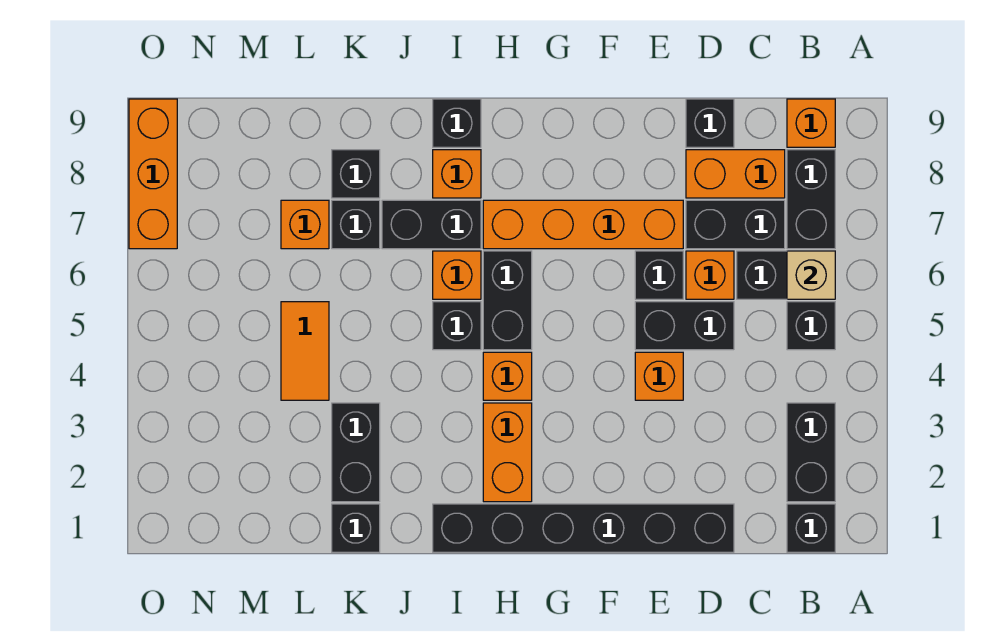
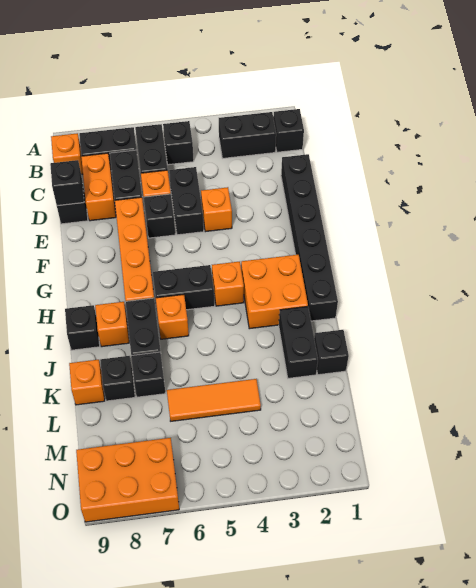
tan brick B6 level 2 -> none
orange brick H2:H3 level 1 -> orange brick H2:I3 level 1
black brick I5 level 1 -> black brick D9 level 2
black brick K2:K3 level 1 -> black brick J2:K2 level 1
orange tile L4:L5 level 1 -> orange tile L4:L6 level 1
orange brick L7 level 1 -> orange brick K9 level 1
orange brick O7:O9 level 1 -> orange brick N7:O9 level 1

